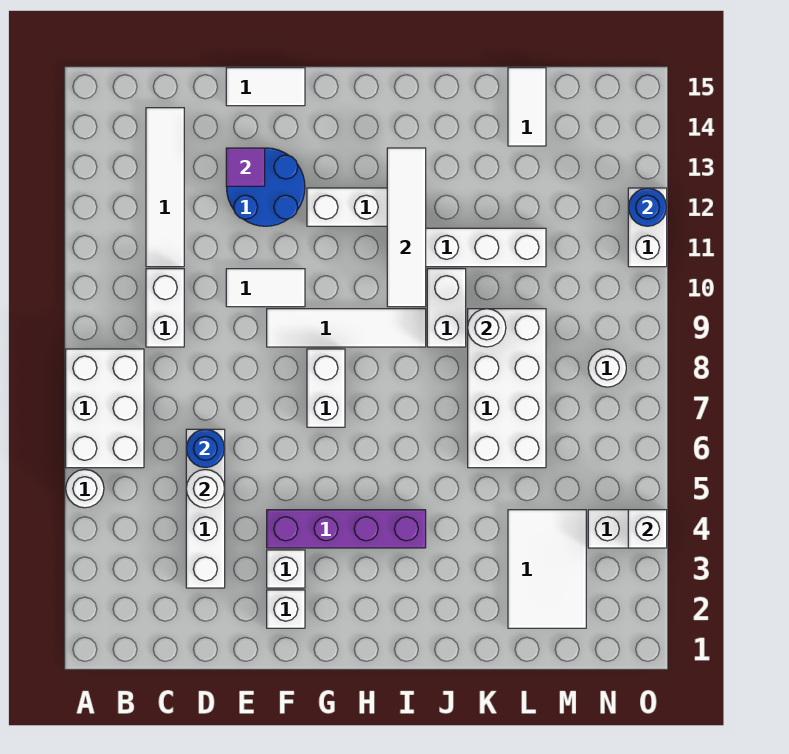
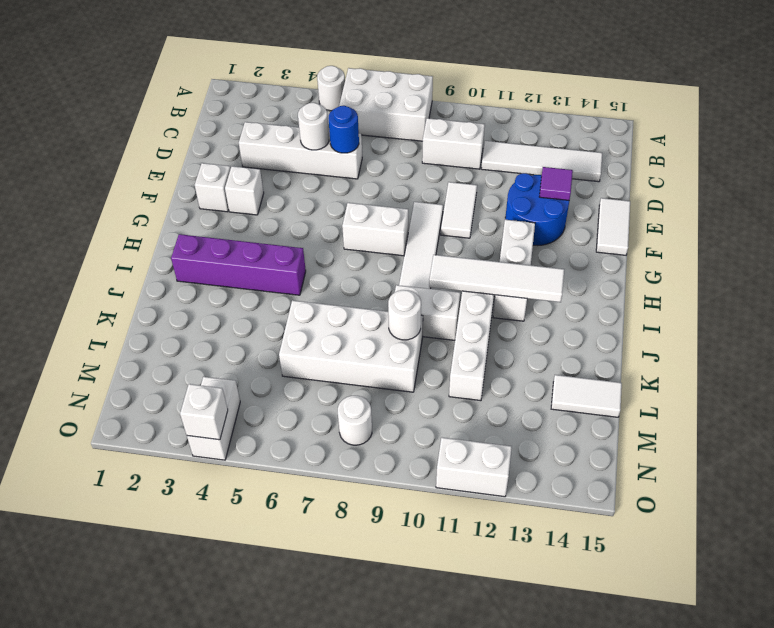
purple brick F4:I4 level 1 -> purple brick I2:I5 level 1
white tile L2:M4 level 1 -> none
blue round brick O12 level 2 -> none

